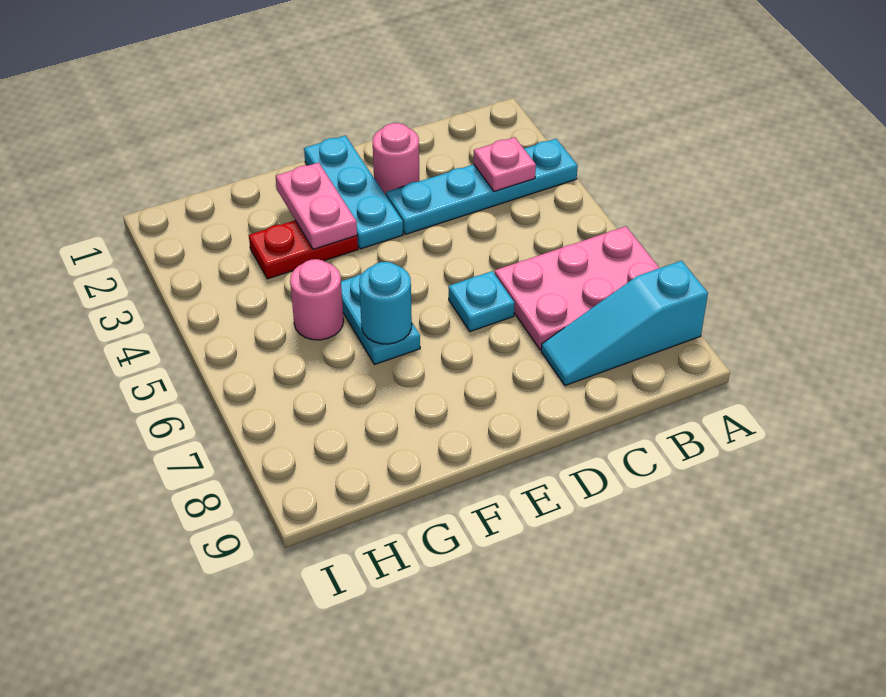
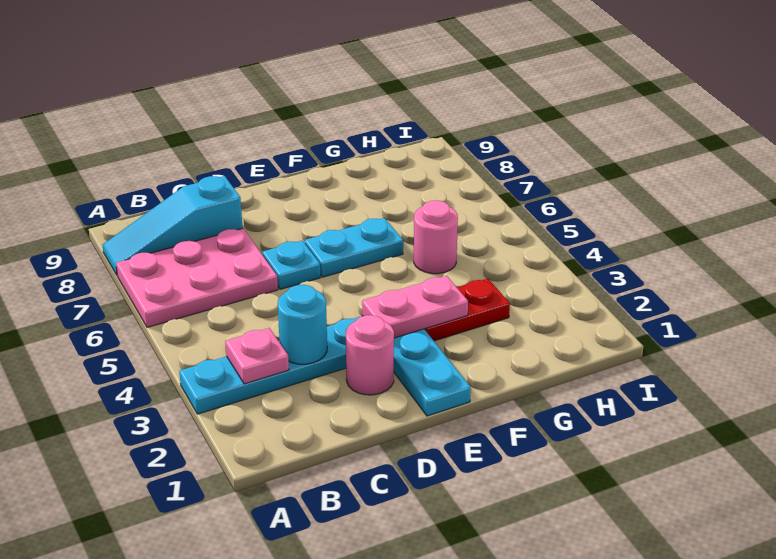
cyan slope A8:C8 level 1 top A -> cyan slope A8:C8 level 1 top C
pink plate F2:F3 level 2 -> pink plate E3:F3 level 2
cyan plate F5:F6 level 1 -> cyan plate E6:F6 level 1
cyan round brick F6 level 2 -> cyan round brick C3 level 2

